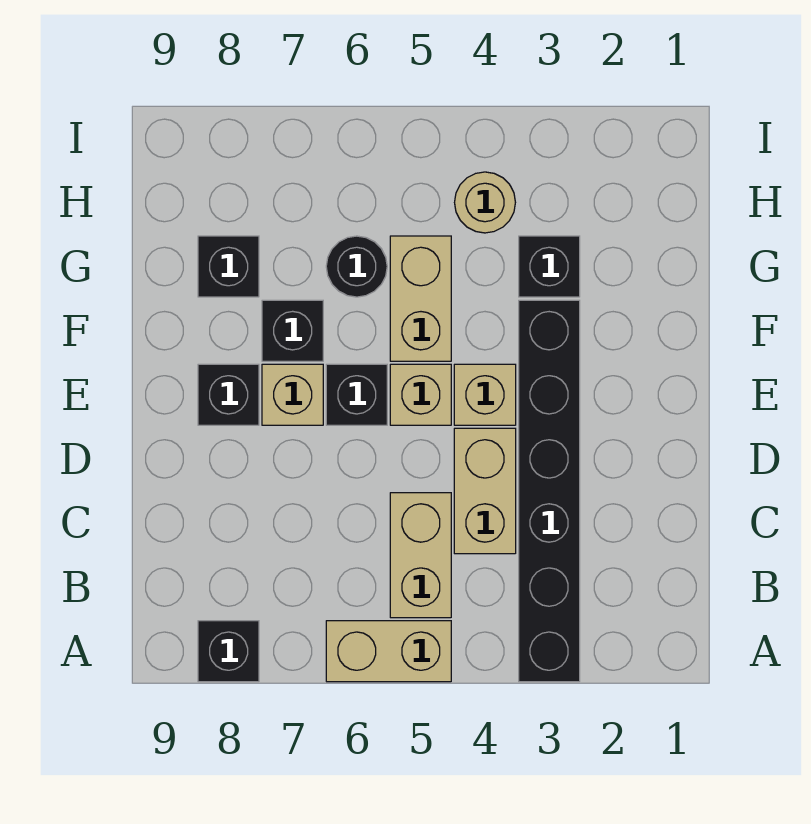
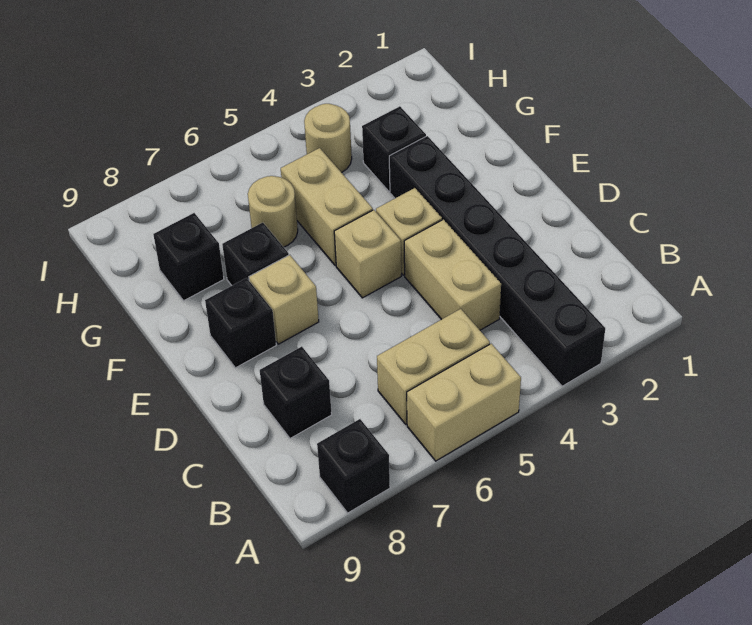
tan brick B5:C5 level 1 -> tan brick B5:B6 level 1
black brick E6 level 1 -> black brick C8 level 1
black round brick G6 level 1 -> tan round brick G6 level 1

